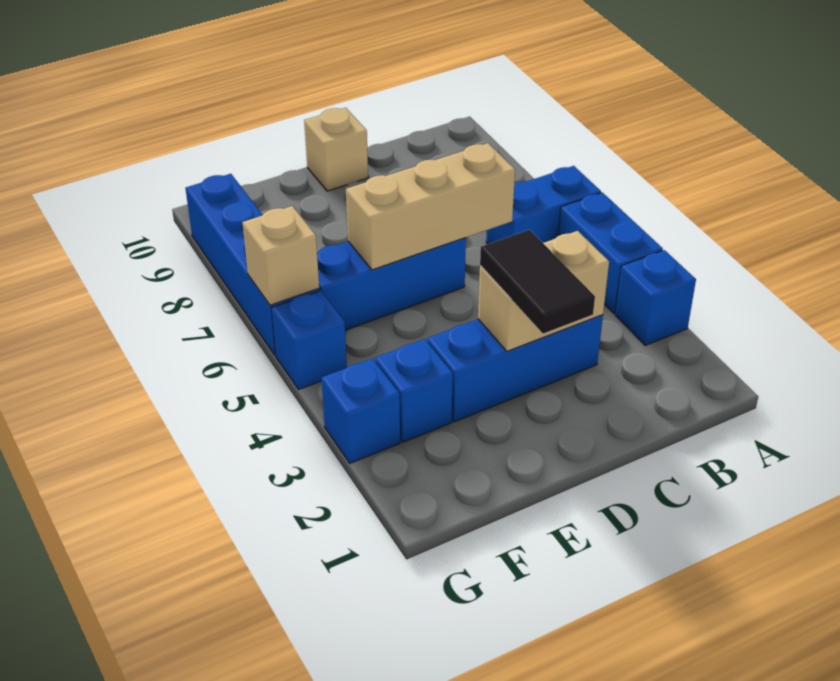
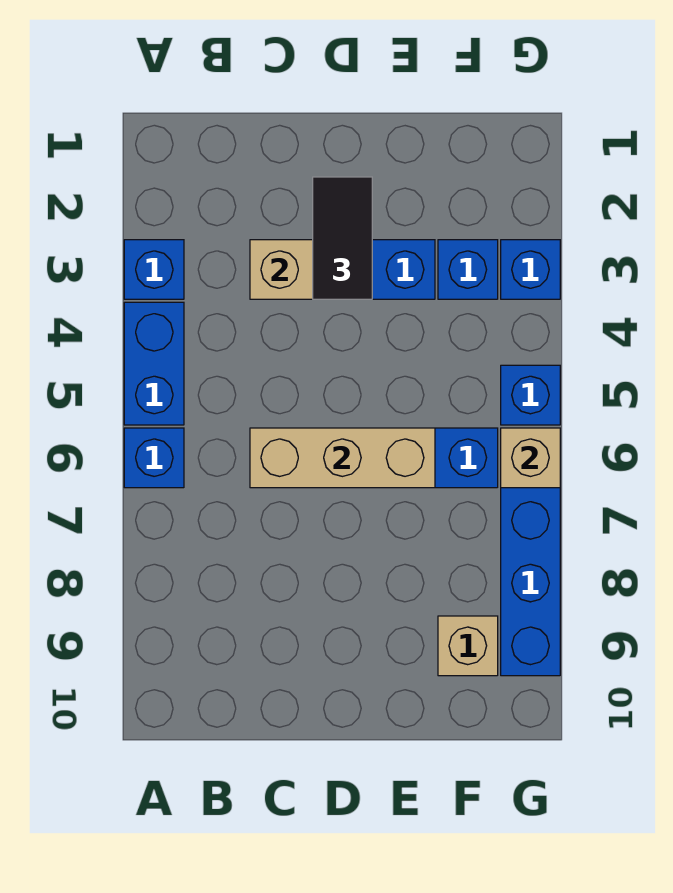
blue brick A6:B6 level 1 -> blue brick A6 level 1
tan brick D10 level 1 -> tan brick F9 level 1

